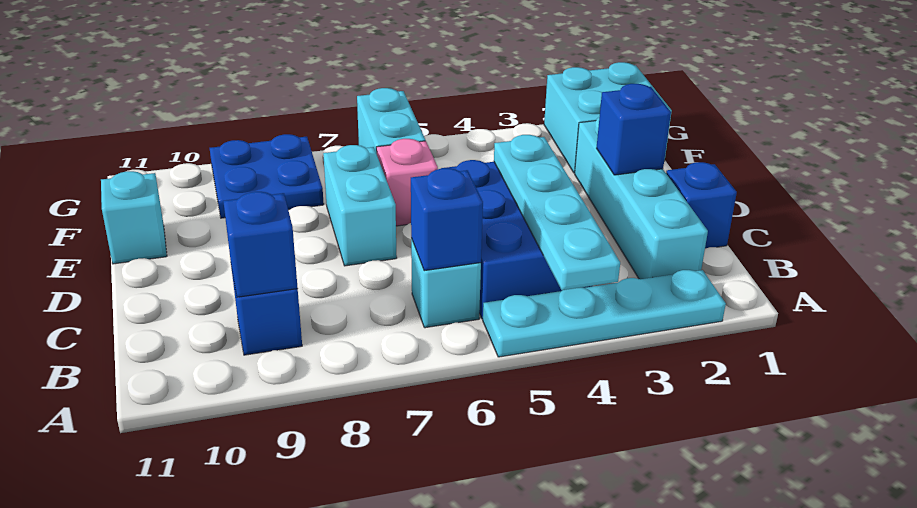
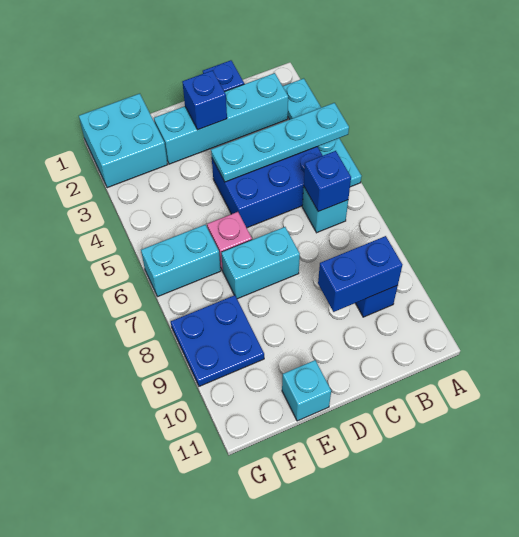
blue brick B9 level 2 -> blue brick B9:C9 level 2

